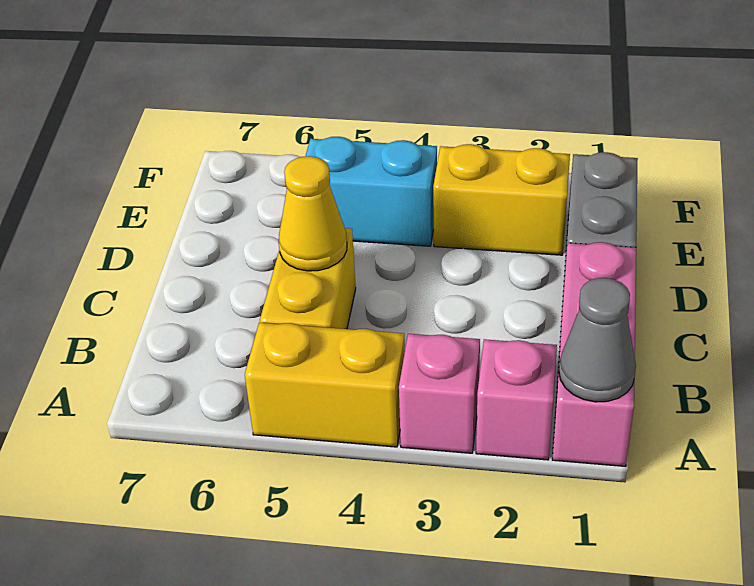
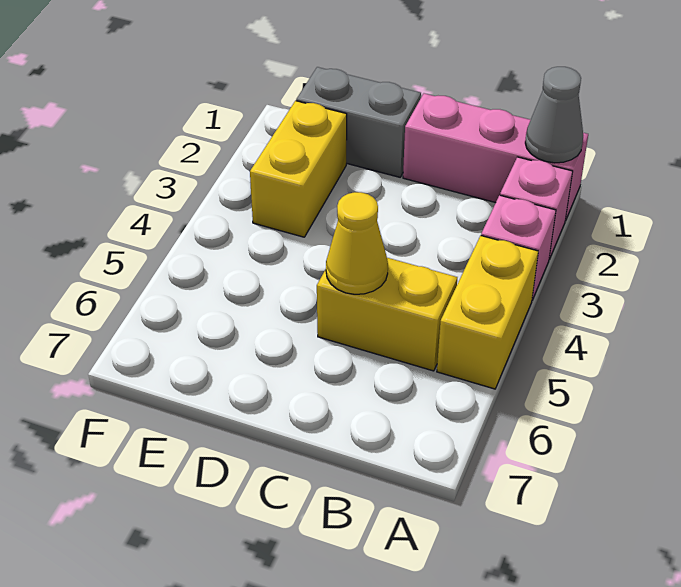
cyan brick E4:E5 level 1 -> none

